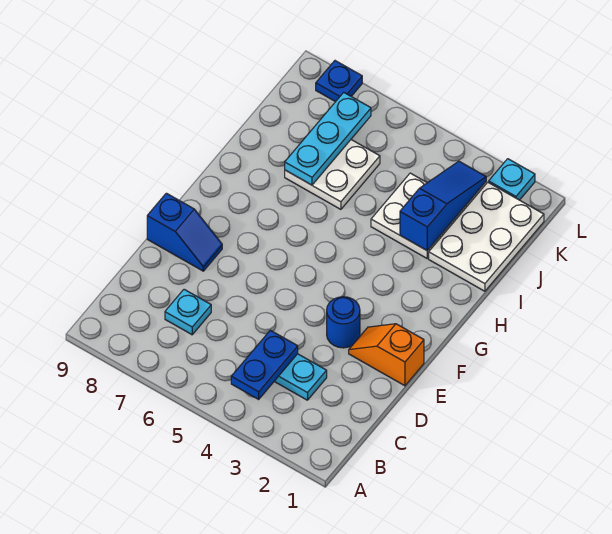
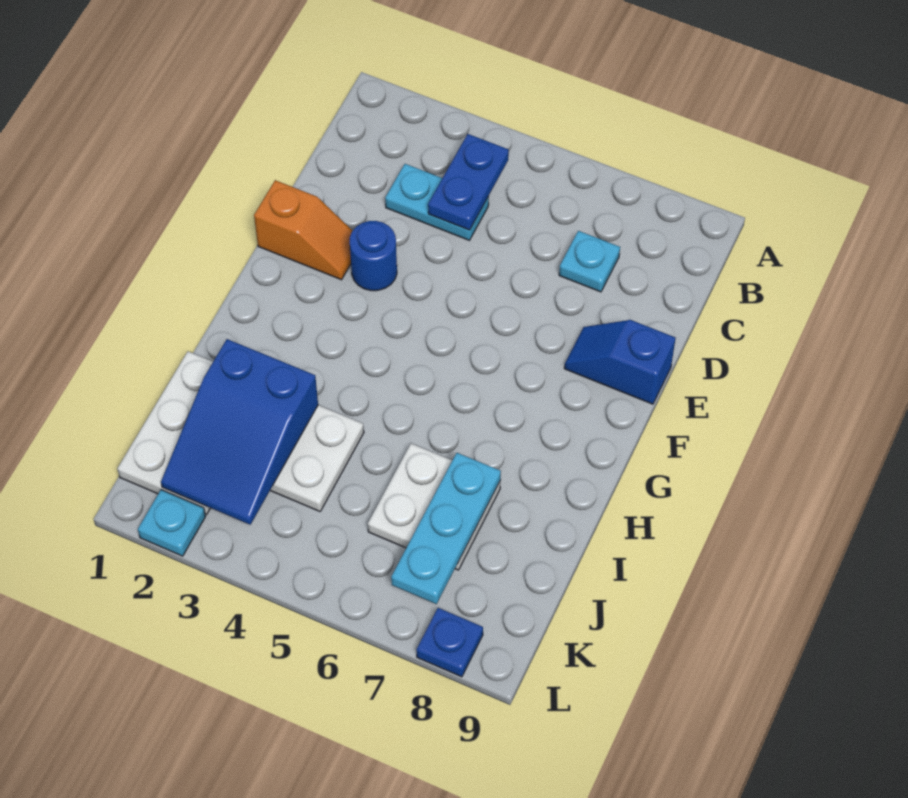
blue slope I3:K3 level 2 top I -> blue slope I2:K3 level 2 top I

